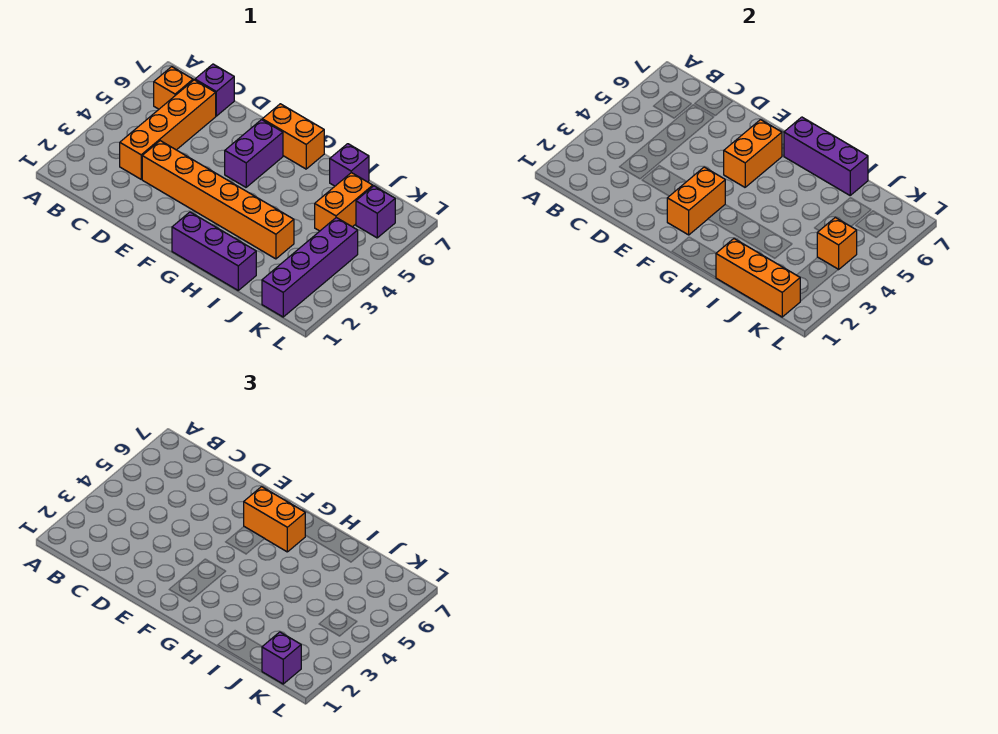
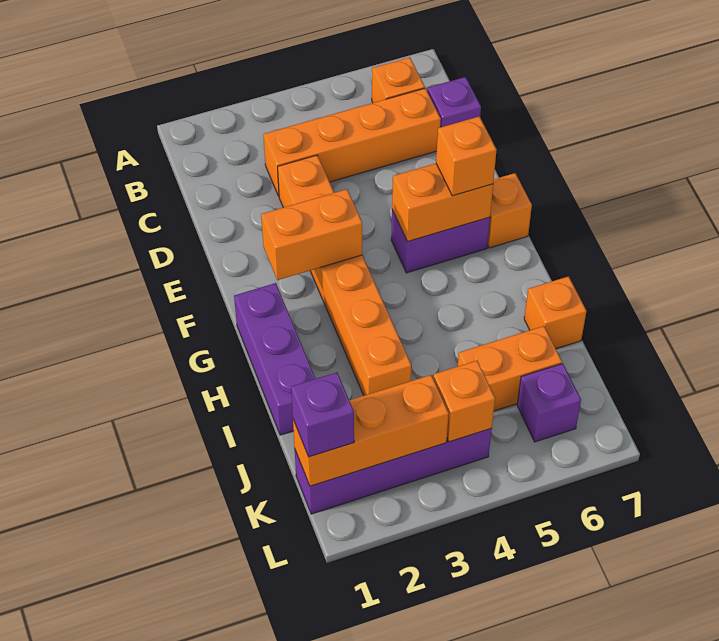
orange brick F6:G6 level 3 -> orange brick F6 level 3
orange brick F7:G7 level 1 -> orange brick F7 level 1
purple brick G7:I7 level 2 -> none
orange brick I1:K1 level 2 -> orange brick K1:K3 level 2
purple brick I7 level 1 -> orange brick I7 level 1

